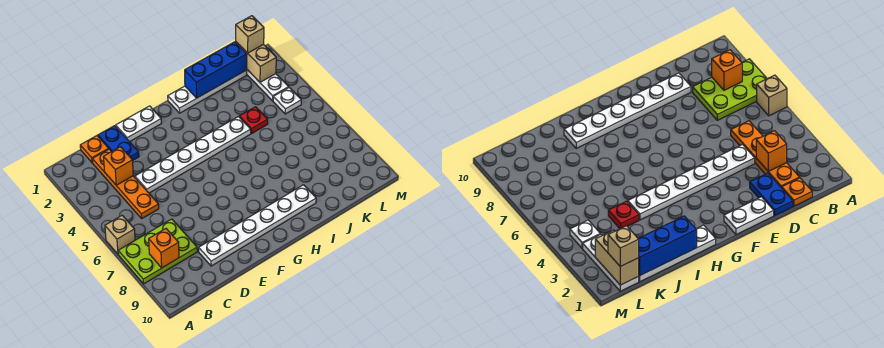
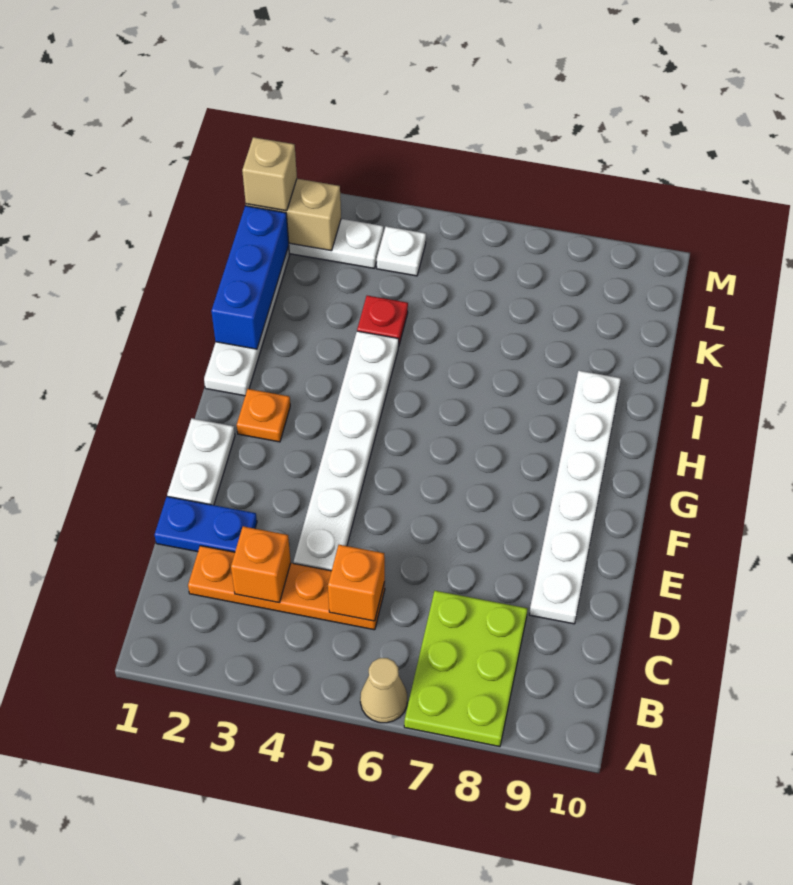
tan brick A6 level 1 -> tan cone A6 level 1
orange brick B8 level 2 -> orange brick C5 level 2
orange plate C1 level 1 -> orange plate G2 level 1

